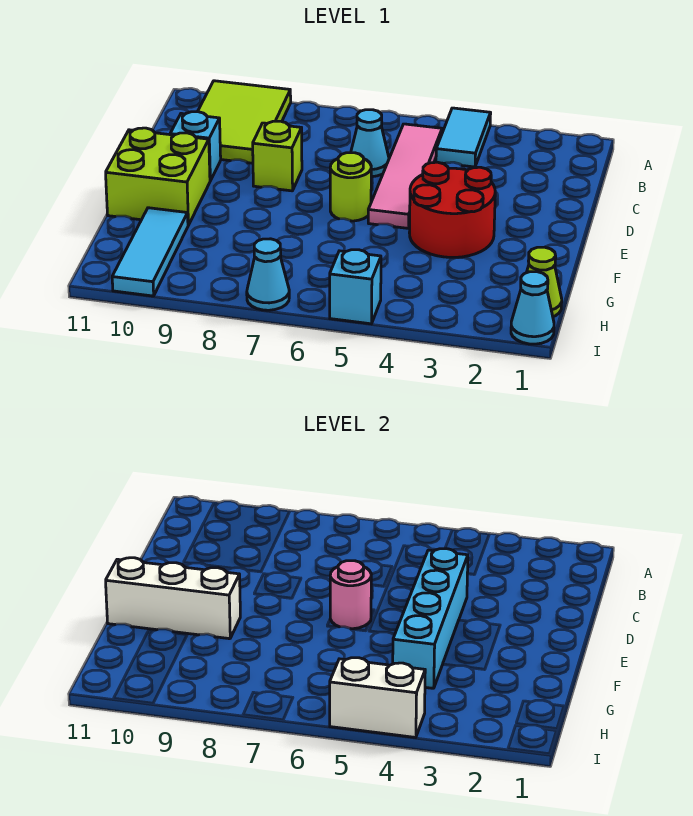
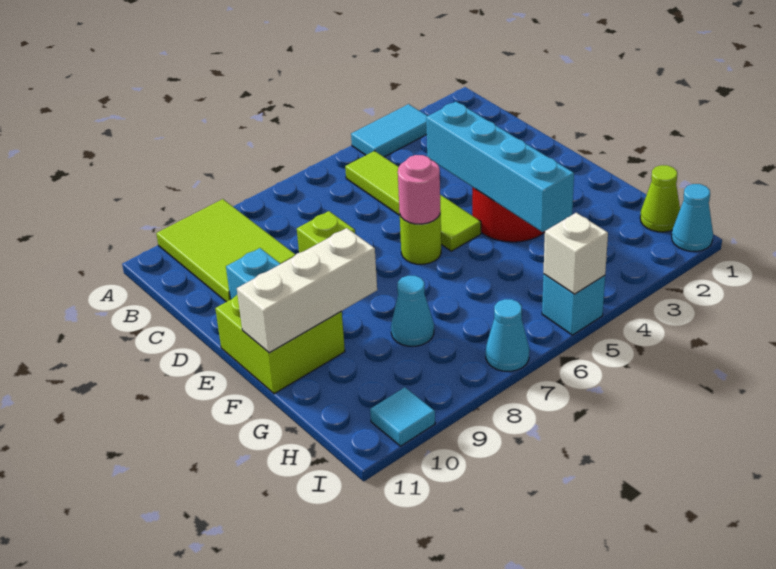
cyan tile A4:B4 level 1 -> cyan tile A3:A4 level 1
pink tile B5:E5 level 1 -> lime tile B5:E5 level 1
cyan cone C6 level 1 -> cyan cone G8 level 1
cyan tile G10:I10 level 1 -> cyan tile I10 level 1
white brick I4:I5 level 2 -> white brick I5 level 2

